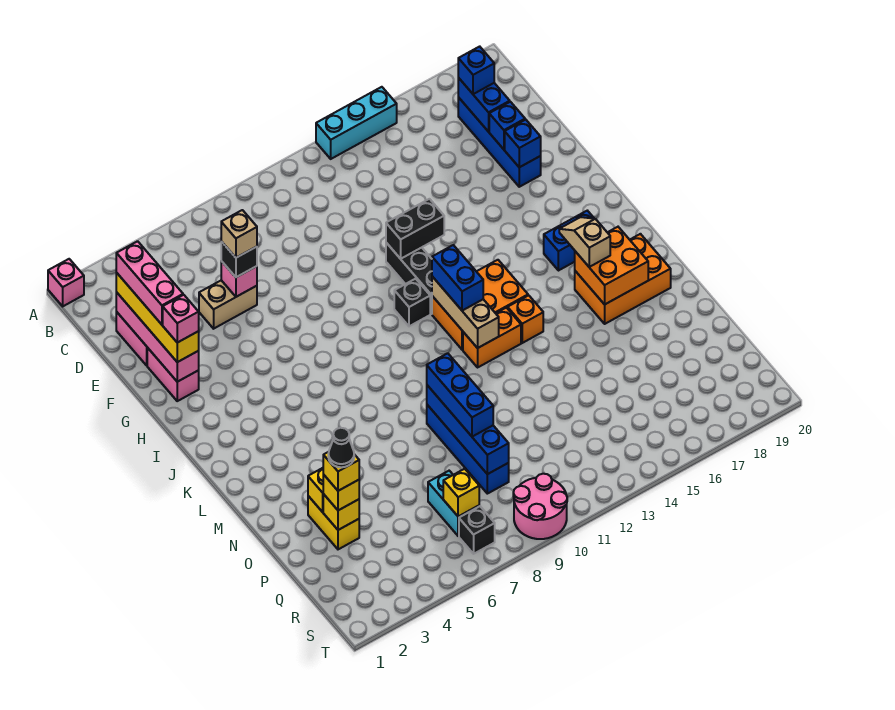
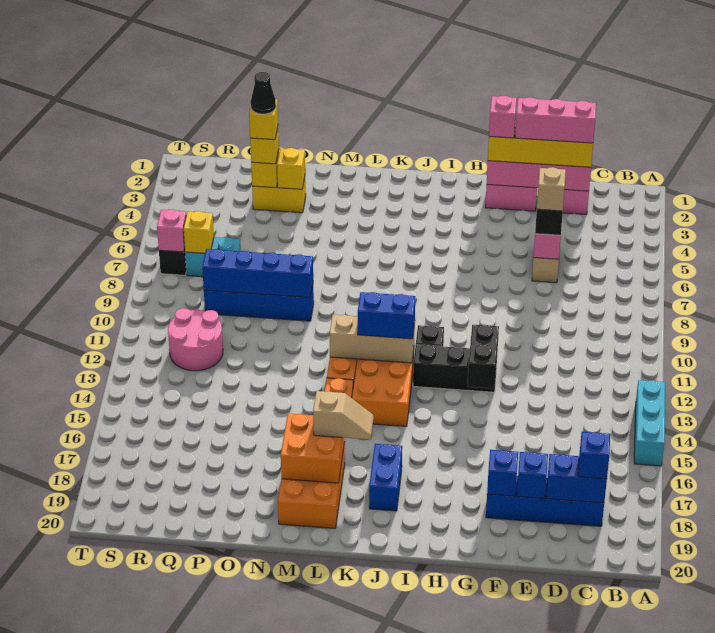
pink brick A1 level 1 -> pink brick S7 level 2
blue brick N9:P9 level 3 -> none
pink round brick S9:T10 level 1 -> pink round brick Q11:R12 level 1

